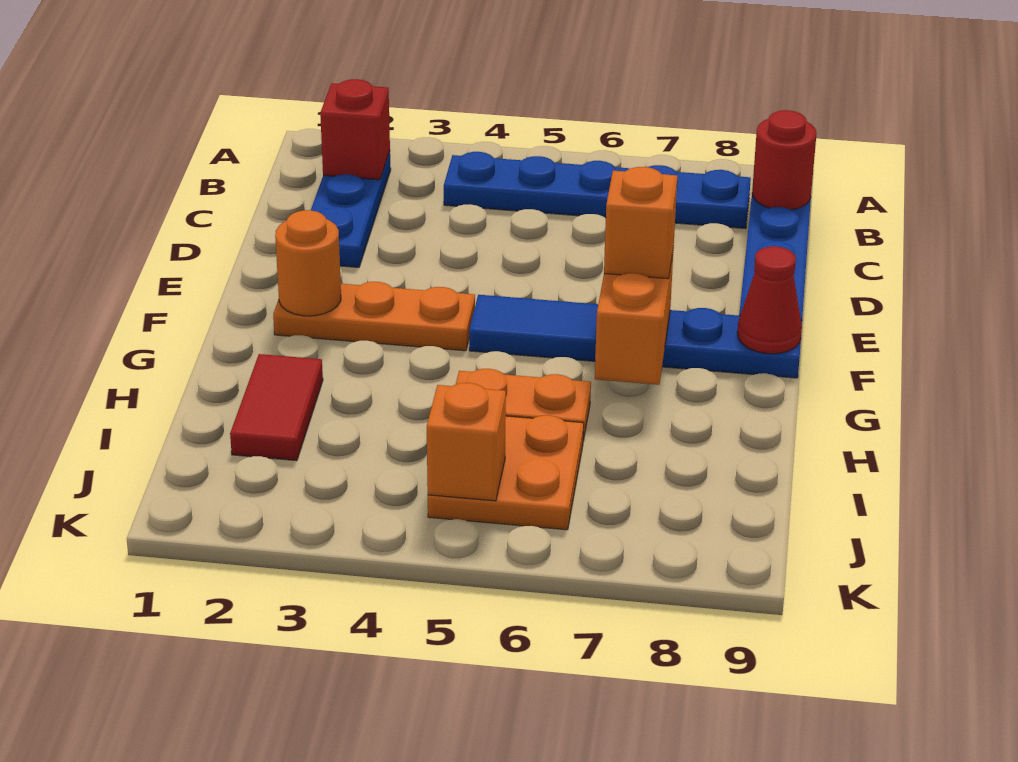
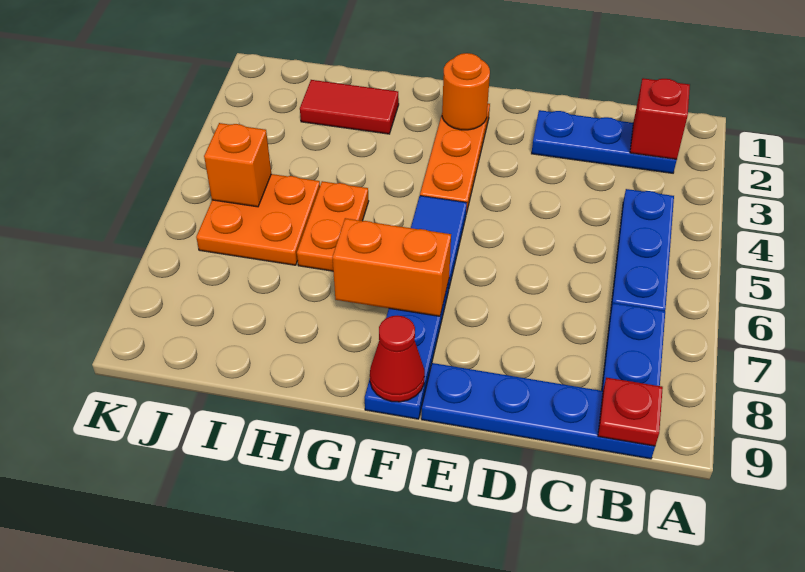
red round brick B9 level 2 -> red plate B9 level 2
orange brick F7 level 3 -> none

